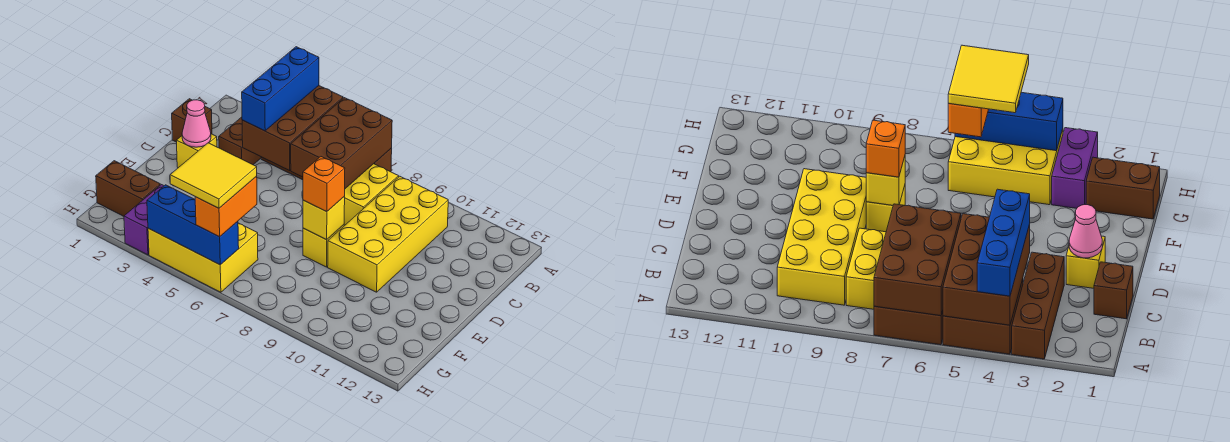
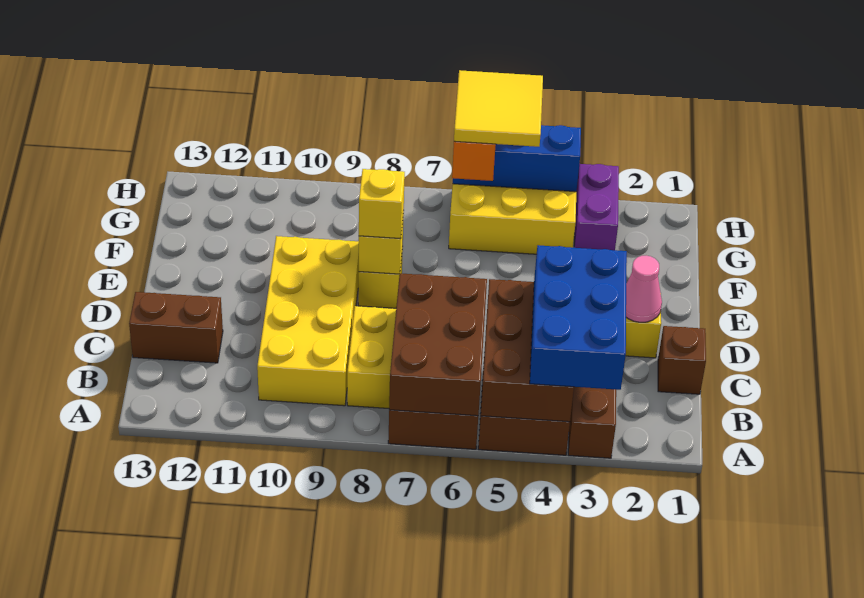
blue brick A4:C4 level 3 -> blue brick A3:C4 level 3
orange brick E8 level 3 -> yellow brick E8 level 3
brown brick G1:G2 level 1 -> brown brick C12:C13 level 1

